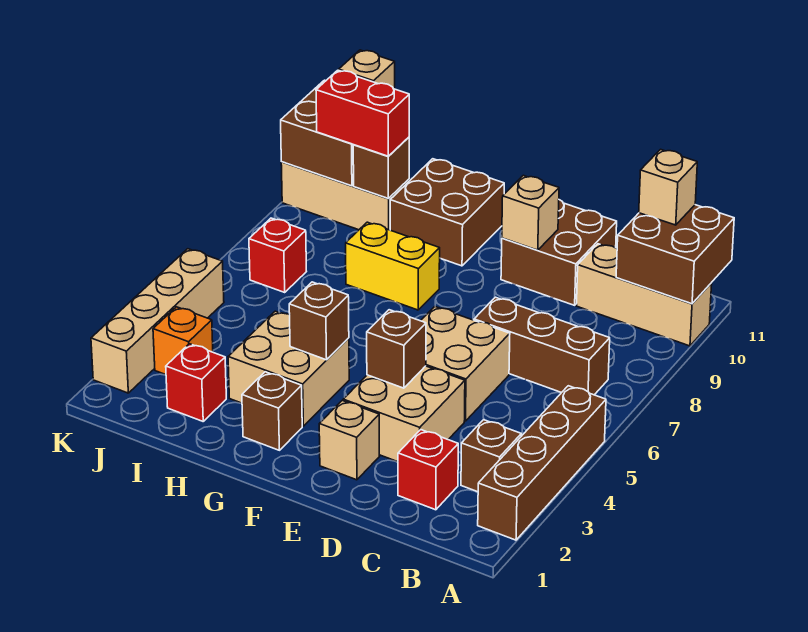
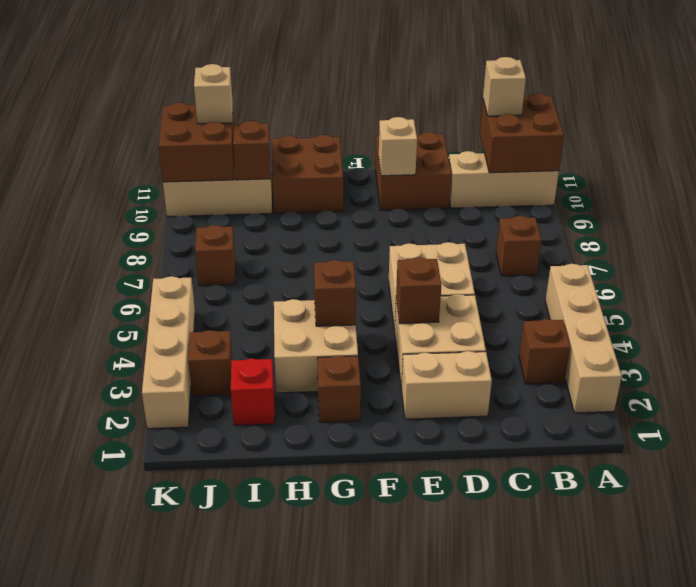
brown brick A2:A5 level 1 -> tan brick A2:A5 level 1
brown brick B7:D7 level 1 -> brown brick B7 level 1
red brick C2 level 1 -> none
tan brick E2 level 1 -> tan brick D2:E2 level 1
yellow brick G8:H8 level 1 -> none
red brick I10:J10 level 3 -> none
orange brick J3 level 1 -> brown brick J3 level 1
red brick J7 level 1 -> brown brick J7 level 1

